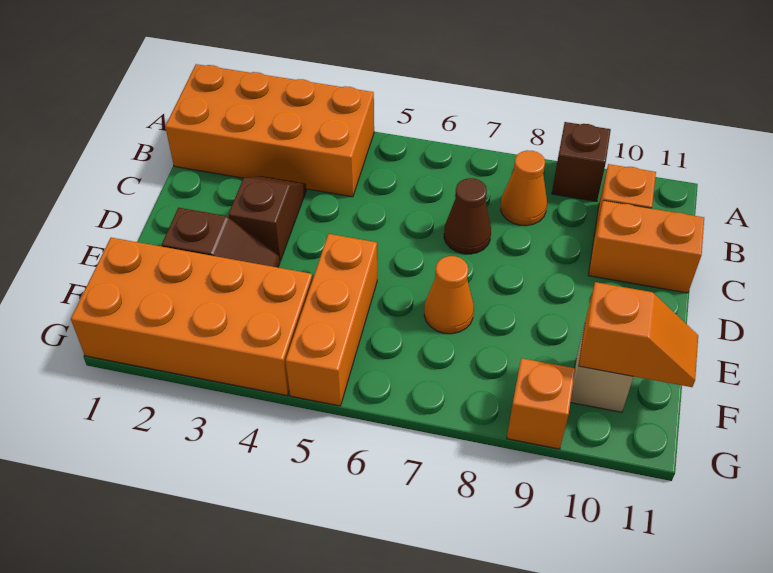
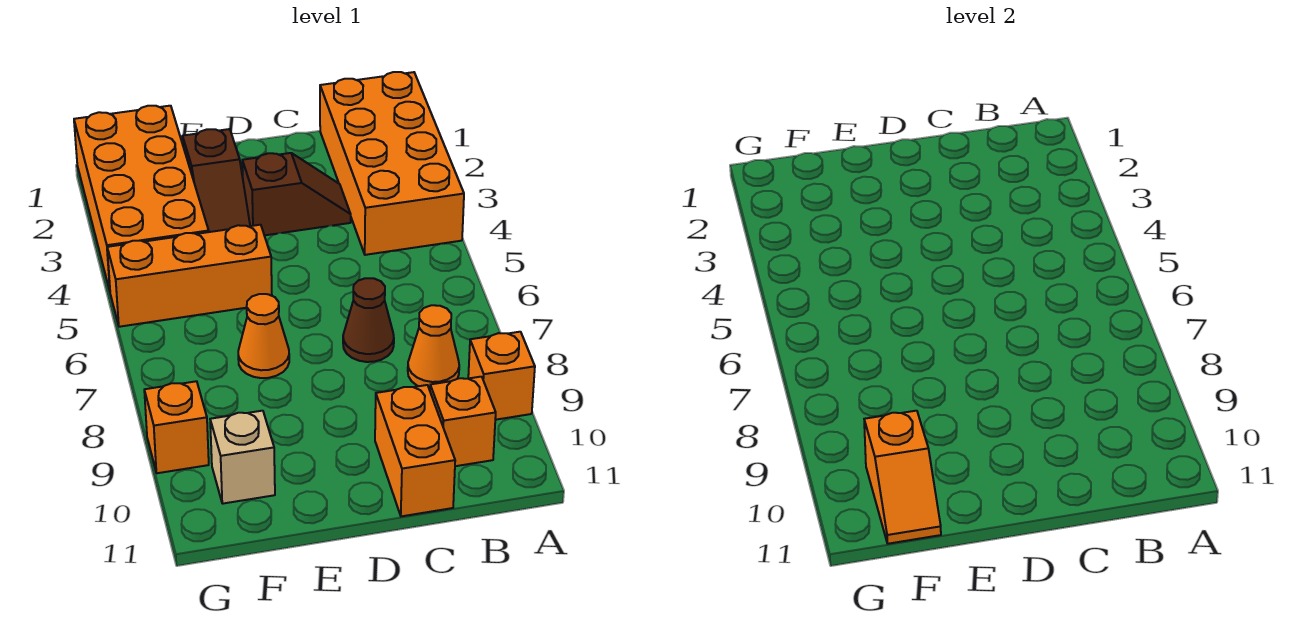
brown brick A9 level 1 -> orange brick A9 level 1

